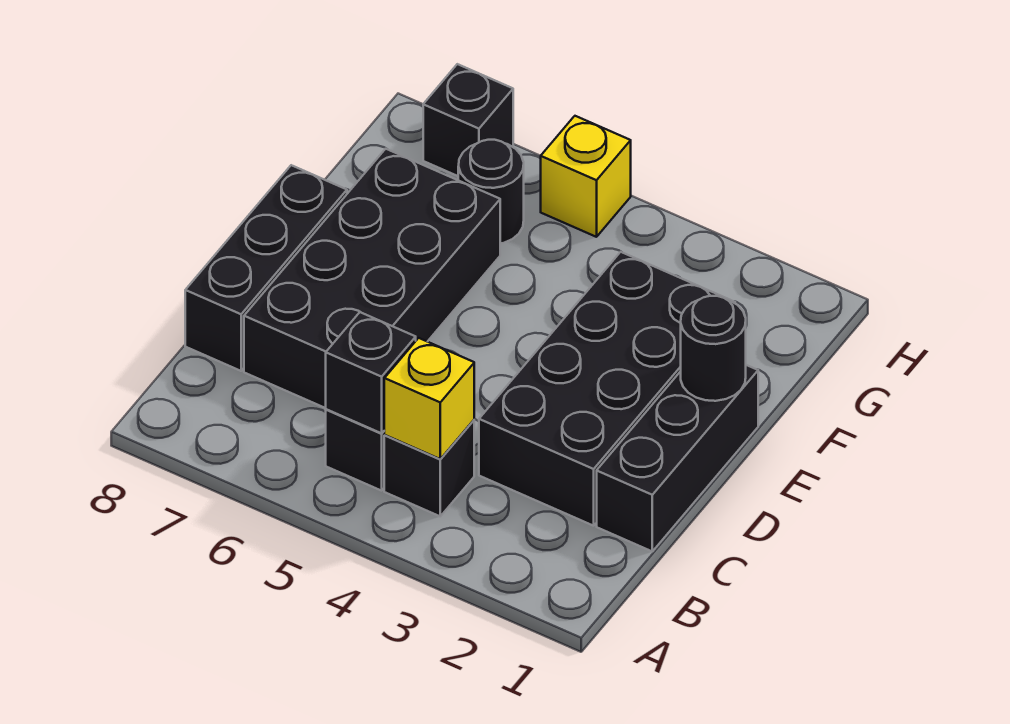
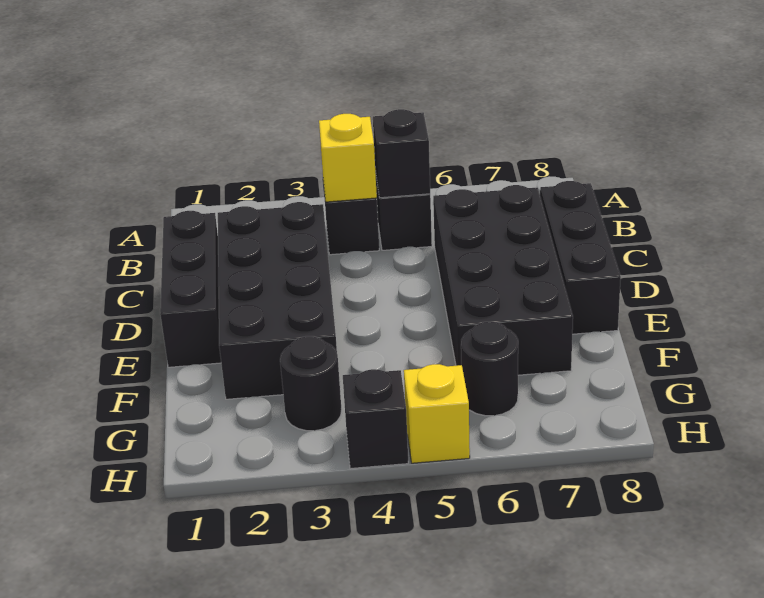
black round brick E1 level 2 -> black round brick G3 level 1
black brick H7 level 1 -> black brick H4 level 1

